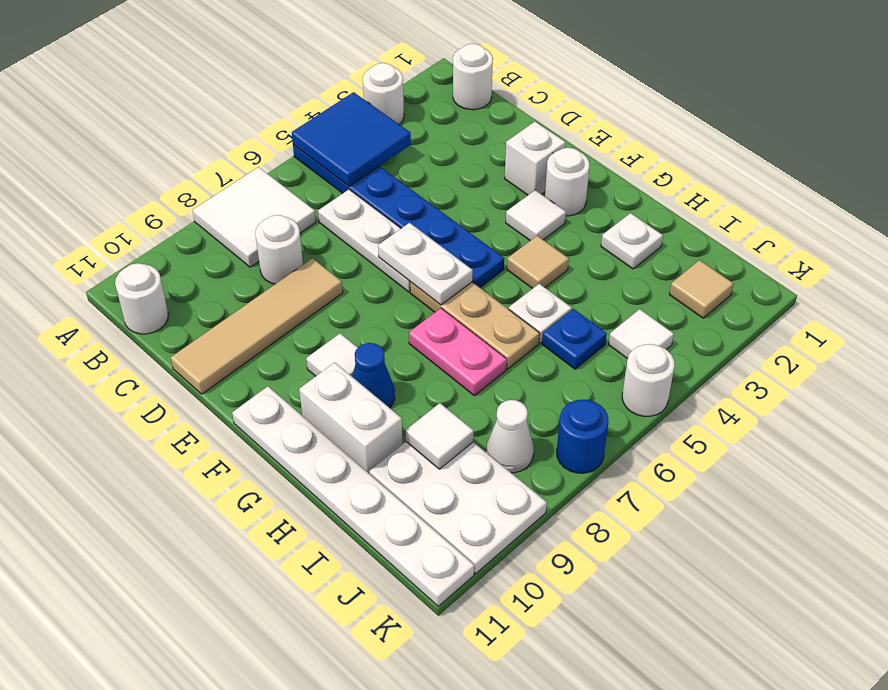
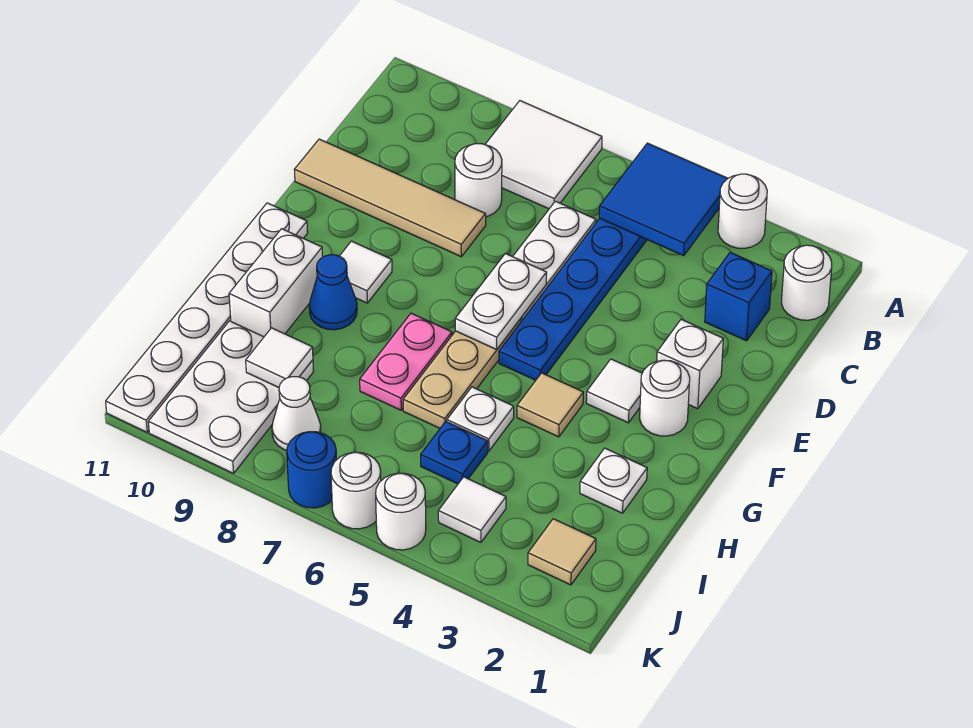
white round brick B11 level 1 -> white round brick K6 level 1
none -> blue brick C2 level 1

